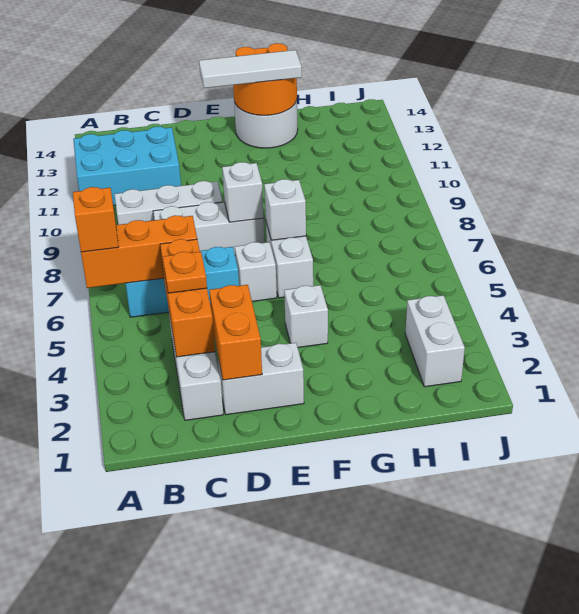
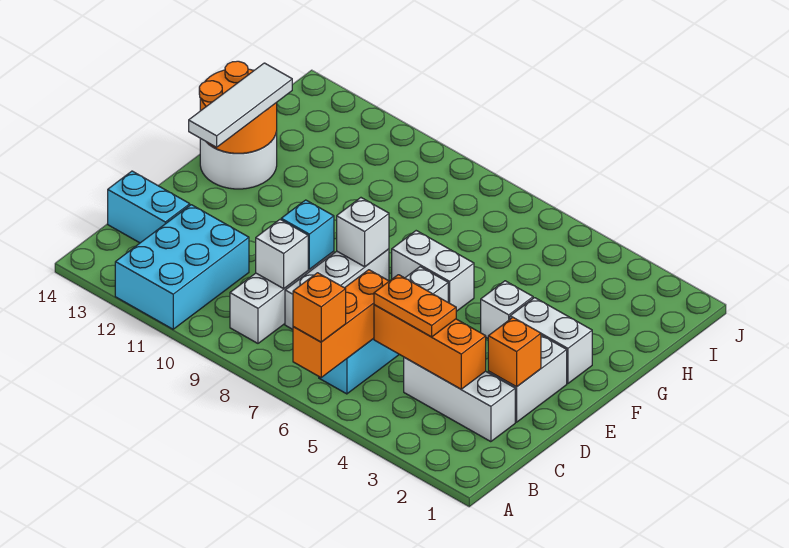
orange plate C4 level 3 -> orange plate C4:C5 level 3
none -> cyan brick C13:C14 level 1
orange brick D2:D3 level 2 -> orange brick D2 level 2
none -> cyan brick D9 level 2
white brick F7 level 2 -> white brick C9 level 2
white brick I2:I3 level 1 -> white brick F2:F3 level 1

